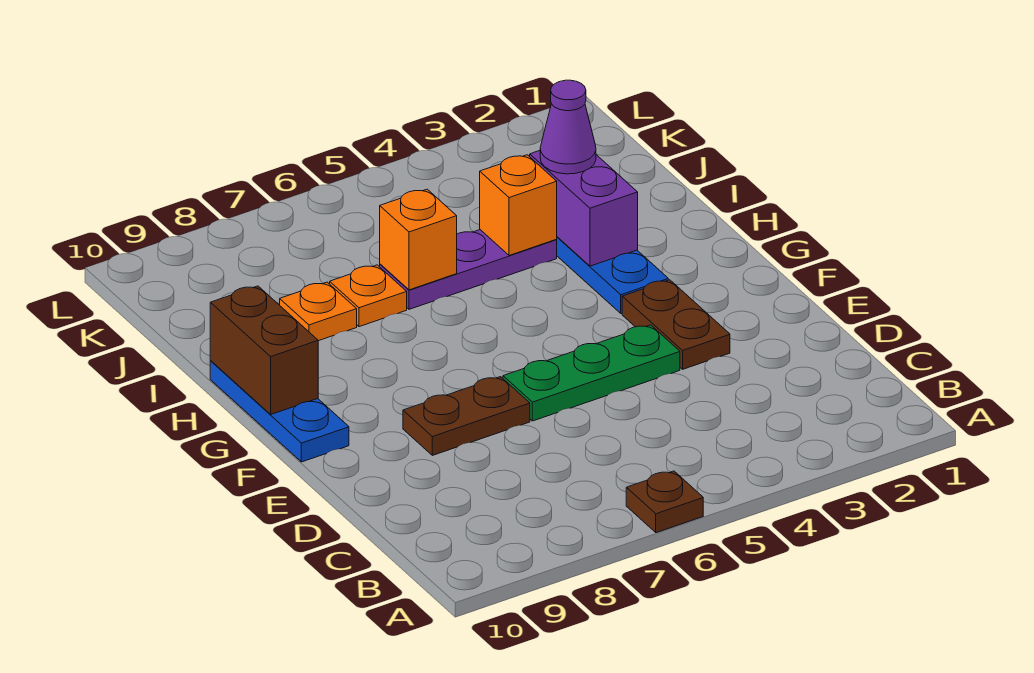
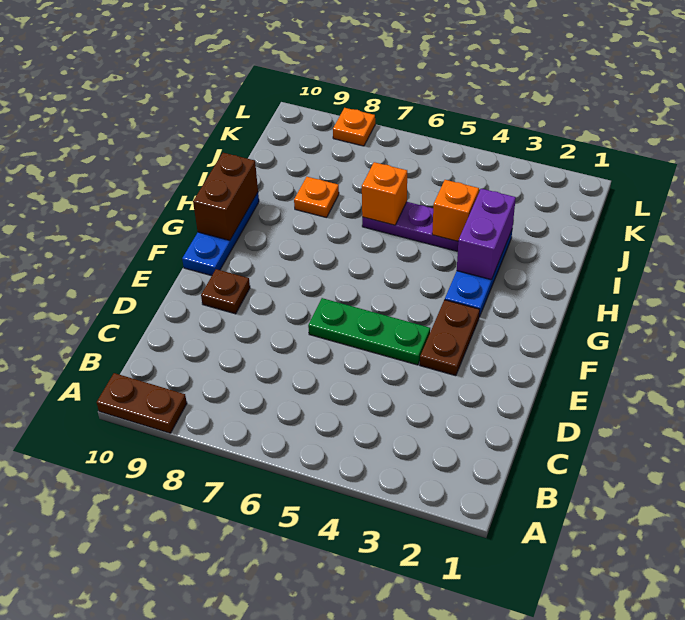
brown plate A6 level 1 -> brown plate E9 level 1
brown plate E7:E8 level 1 -> brown plate A9:A10 level 1
purple cone I3 level 3 -> none
orange plate I7 level 1 -> orange plate L8 level 1

